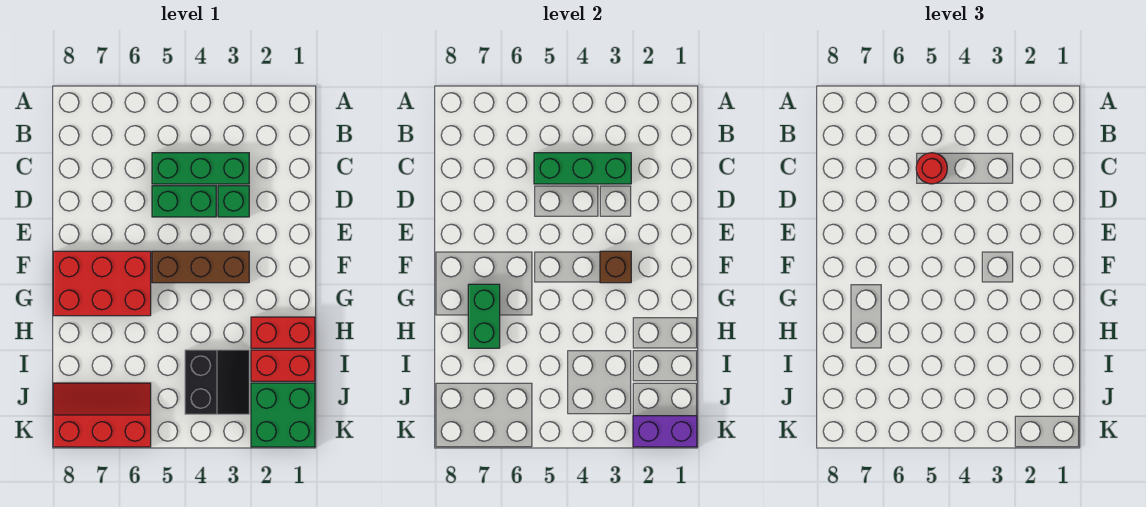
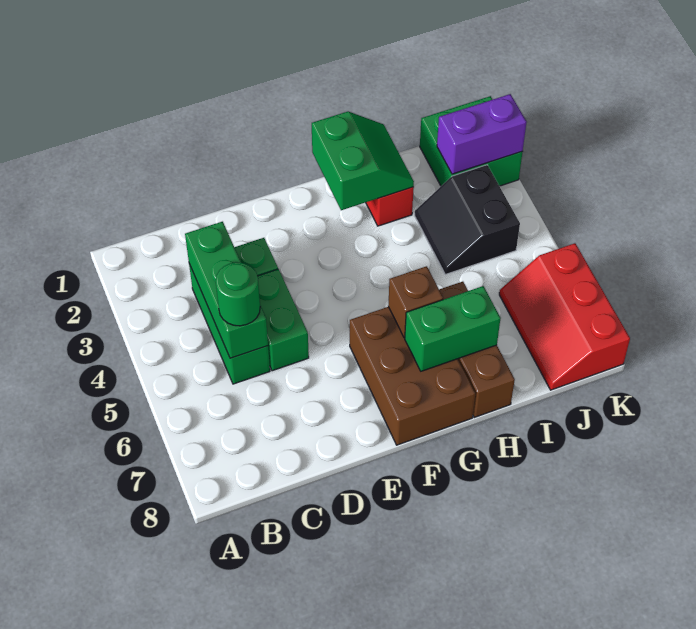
red round brick C5 level 3 -> green round brick C5 level 3
brown brick F3:F5 level 1 -> brown brick H6:H8 level 1
brown brick F3 level 2 -> brown brick G6 level 2
red brick F6:G8 level 1 -> brown brick F6:G8 level 1
none -> green slope G1:H2 level 2 top G
red brick I1:I2 level 1 -> none
black slope I3:J4 level 1 top 4 -> black slope I3:J4 level 1 top J
purple brick K1:K2 level 2 -> purple brick J2:K2 level 2

